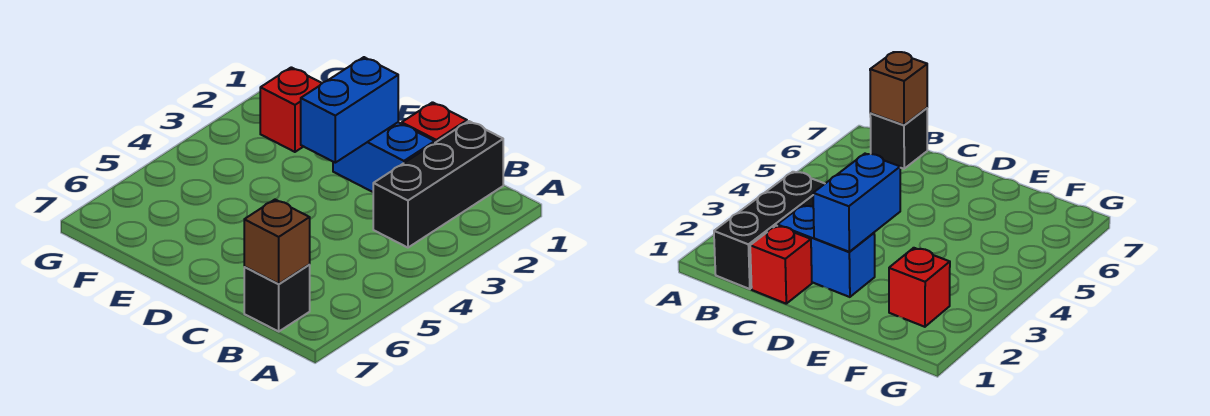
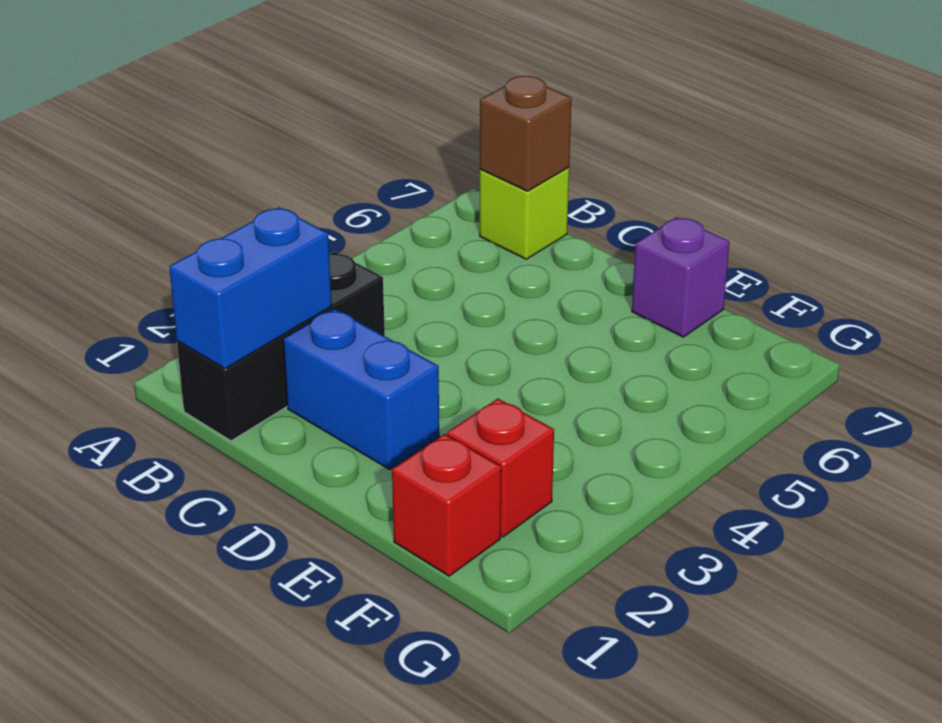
black brick B7 level 1 -> lime brick B7 level 1
red brick C1 level 1 -> red brick F1 level 1
blue brick D2:D3 level 2 -> blue brick B1:B2 level 2
none -> purple brick E7 level 1

